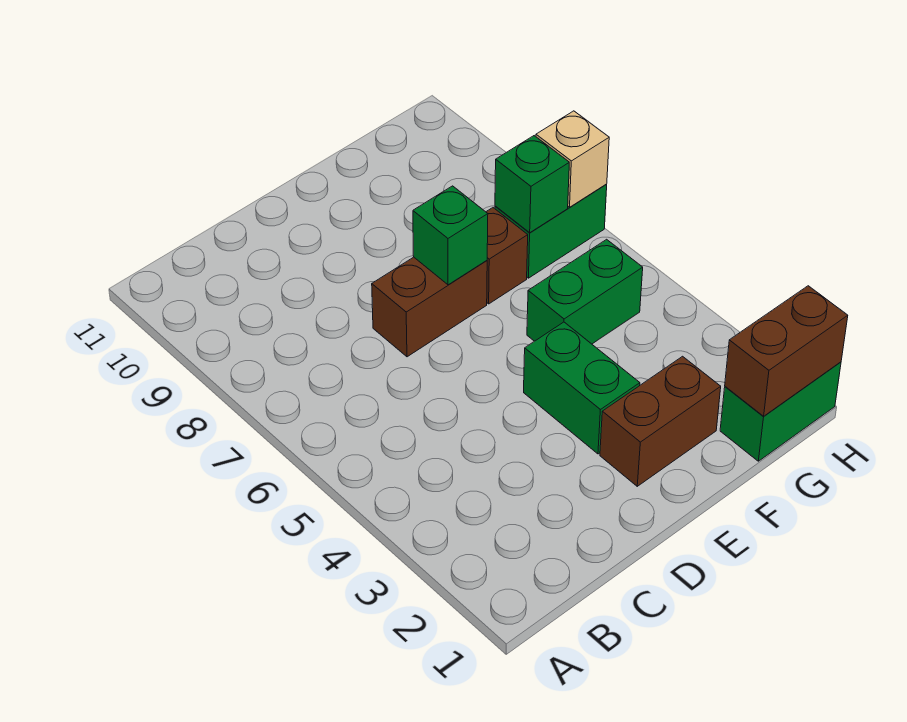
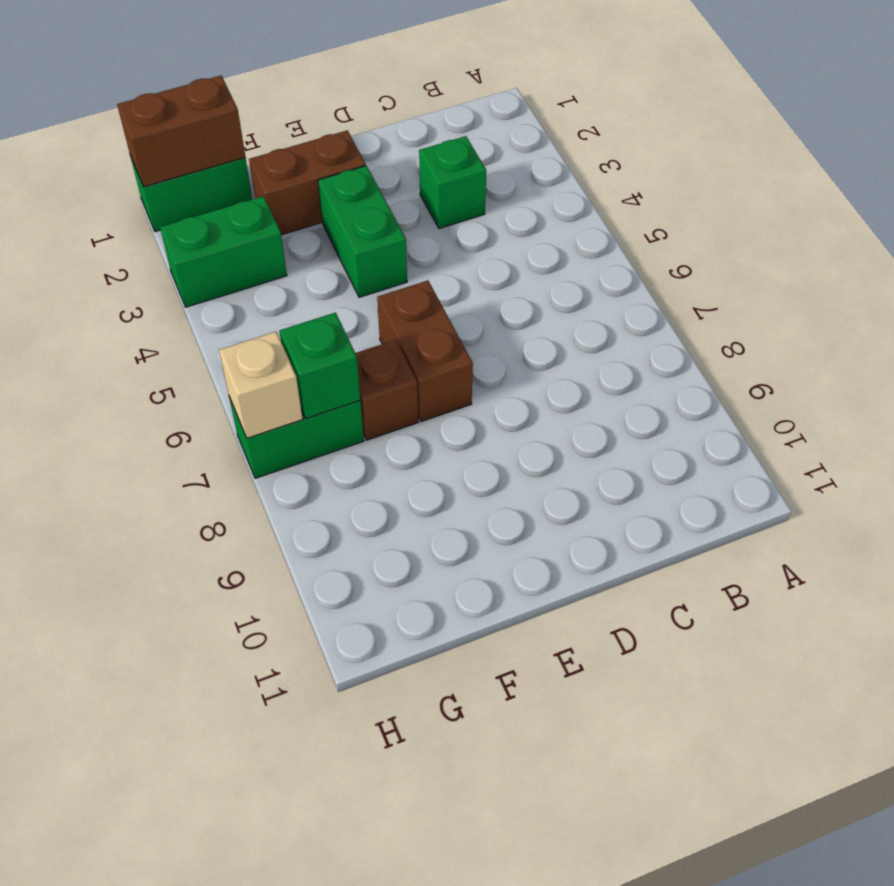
brown brick D7:E7 level 1 -> brown brick E6:E7 level 1
green brick E7 level 2 -> green brick C3 level 1
green brick F5:G5 level 1 -> green brick G3:H3 level 1

